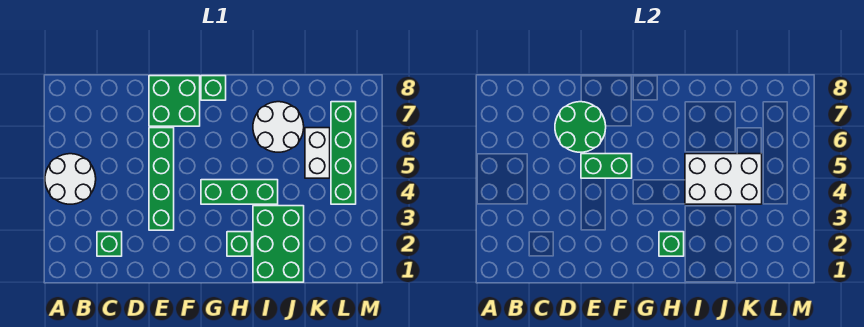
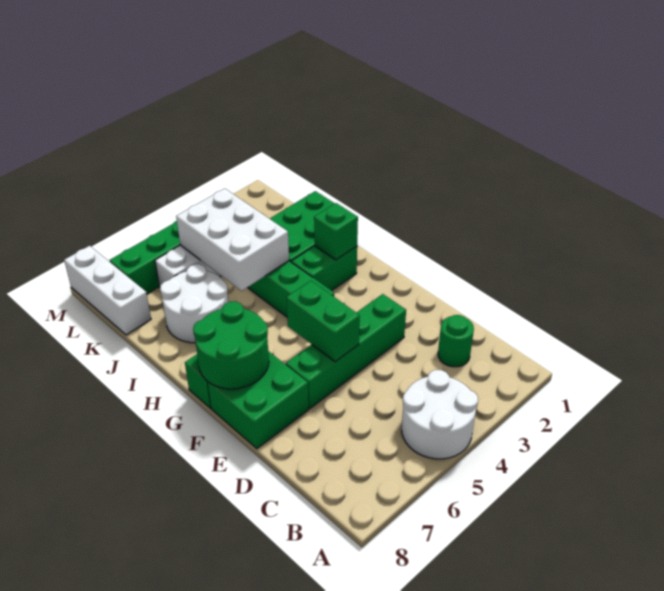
green brick C2 level 1 -> green round brick C2 level 1
green round brick D6:E7 level 2 -> green round brick F7:G8 level 2
green brick H2 level 1 -> green brick H2:H3 level 1
none -> white brick K8:M8 level 1

